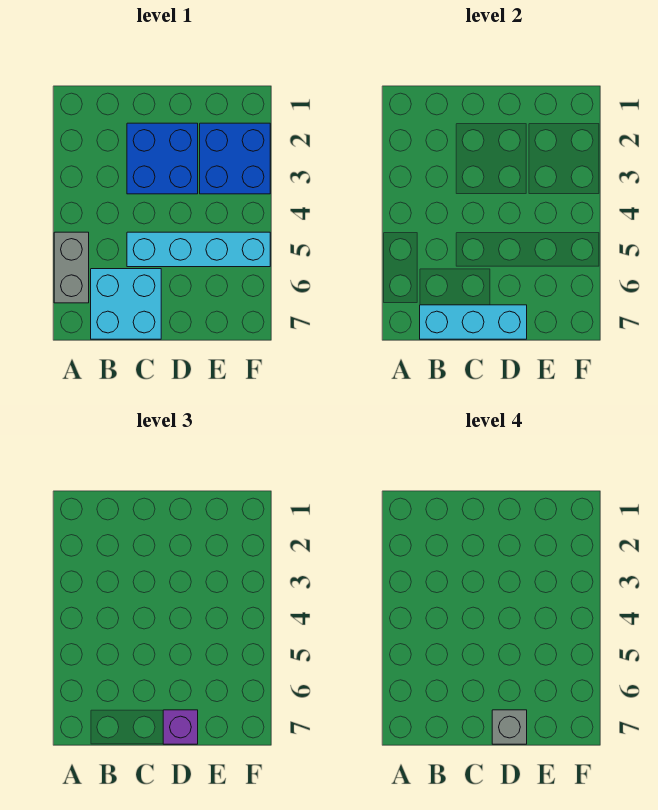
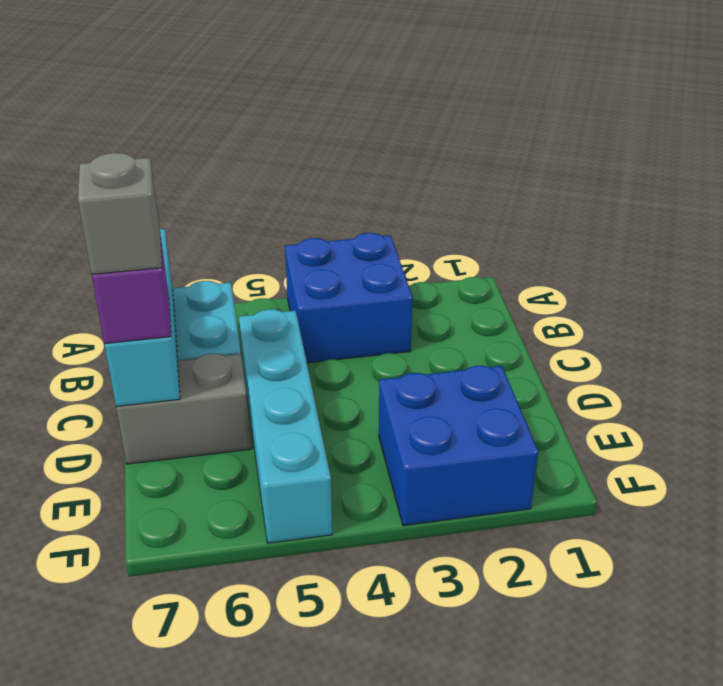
grey brick A5:A6 level 1 -> grey brick D6:D7 level 1
blue brick C2:D3 level 1 -> blue brick A3:B4 level 1

